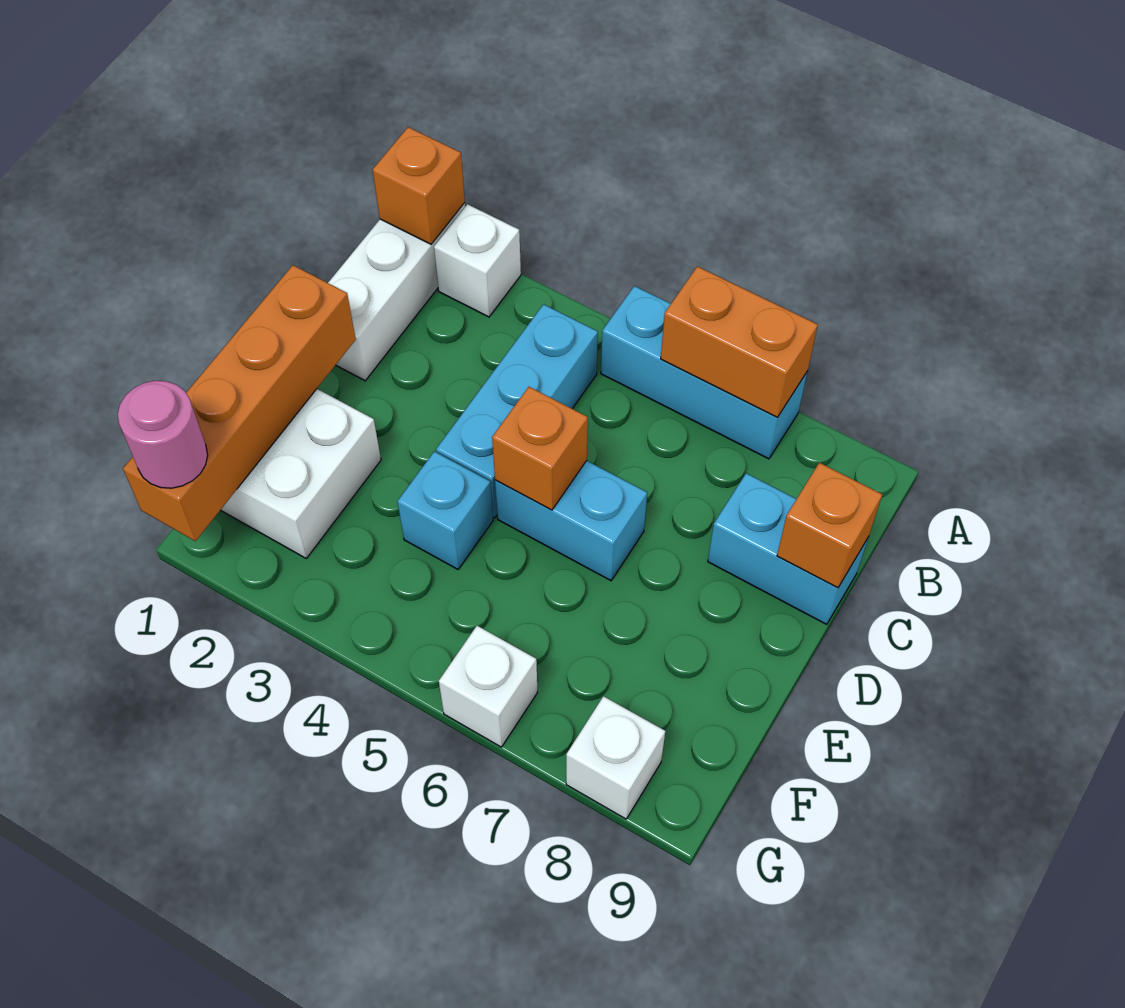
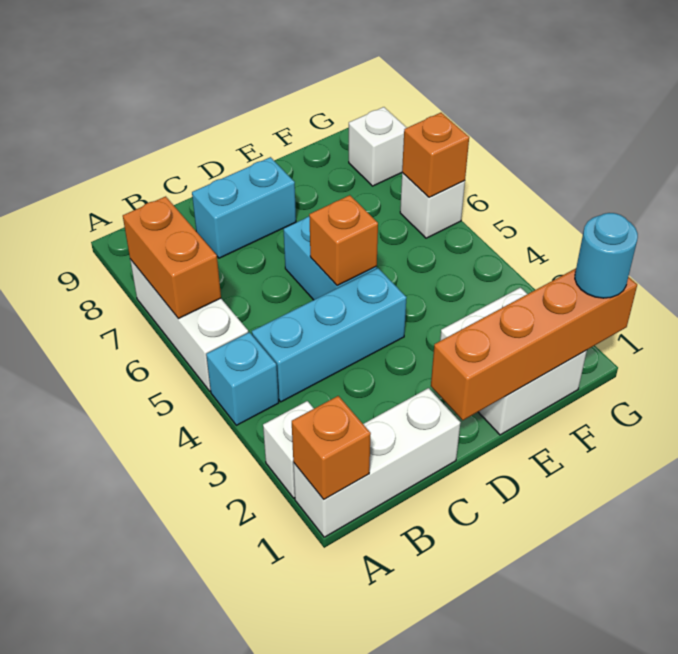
cyan brick A5:A7 level 1 -> white brick A5:A7 level 1
cyan brick C8:C9 level 1 -> cyan brick C8:D8 level 1
orange brick C9 level 2 -> orange brick G6 level 2
cyan brick E4 level 1 -> cyan brick A4 level 1
pink round brick G1 level 3 -> cyan round brick G1 level 3

